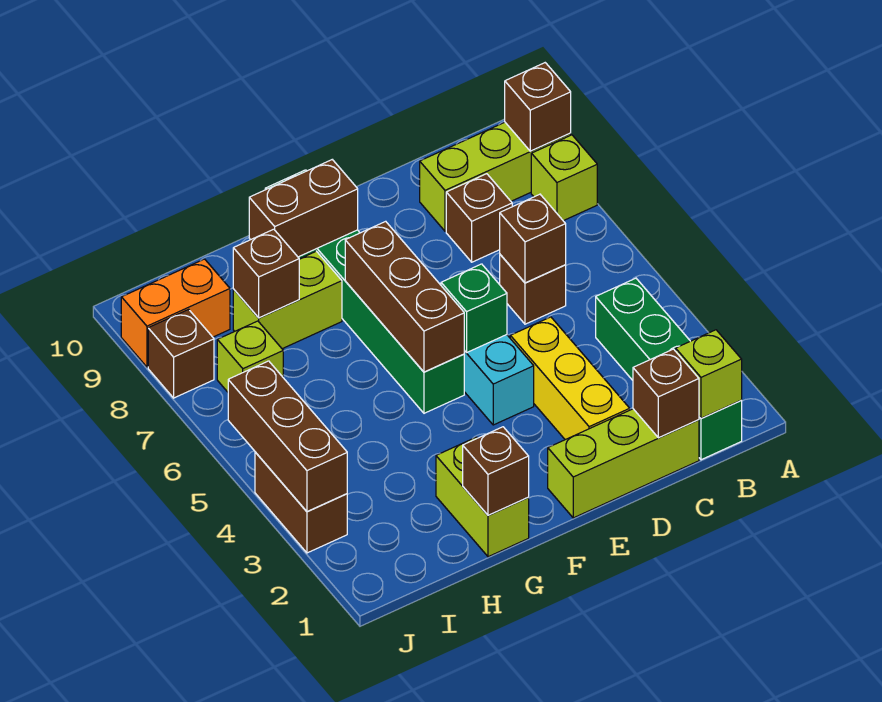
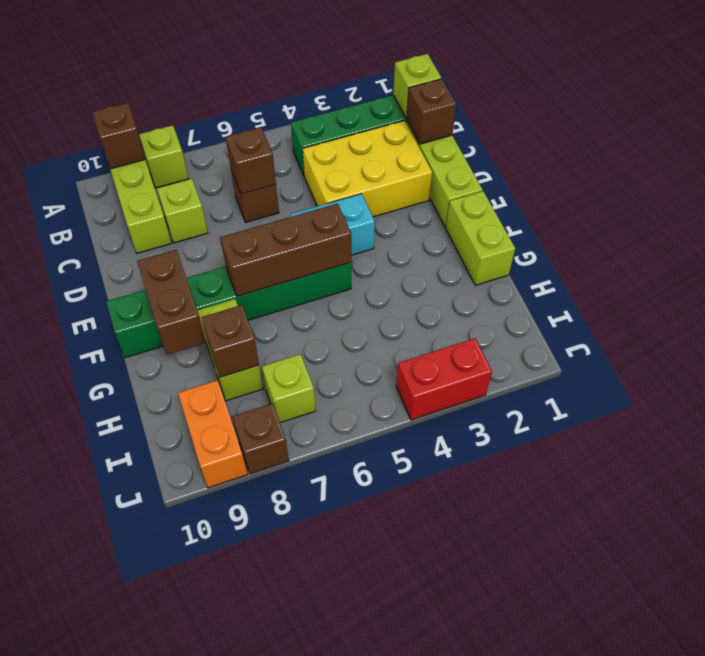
brown brick C8 level 1 -> lime brick C8 level 1
yellow brick D2:D4 level 1 -> yellow brick C2:D4 level 1
green brick E5 level 2 -> none
lime brick G1:G2 level 1 -> lime brick F1:G1 level 1
brown brick G1 level 2 -> none
brown brick J3:J4 level 1 -> red brick J3:J4 level 1
brown brick J3:J5 level 2 -> none

